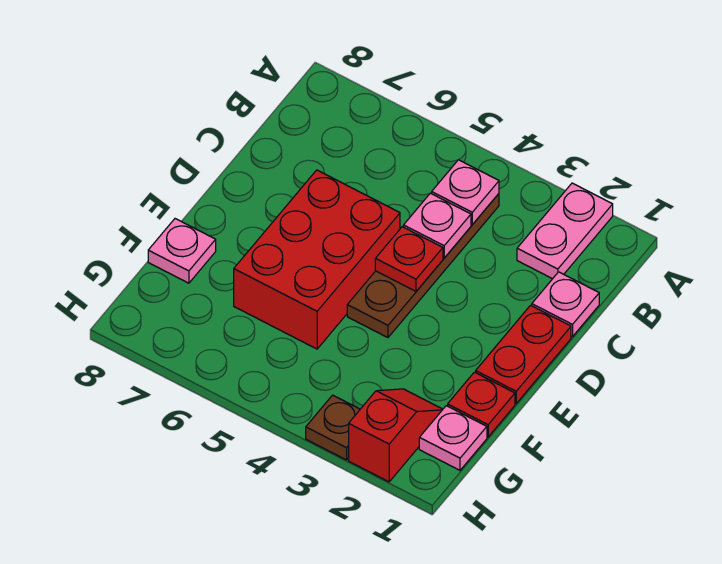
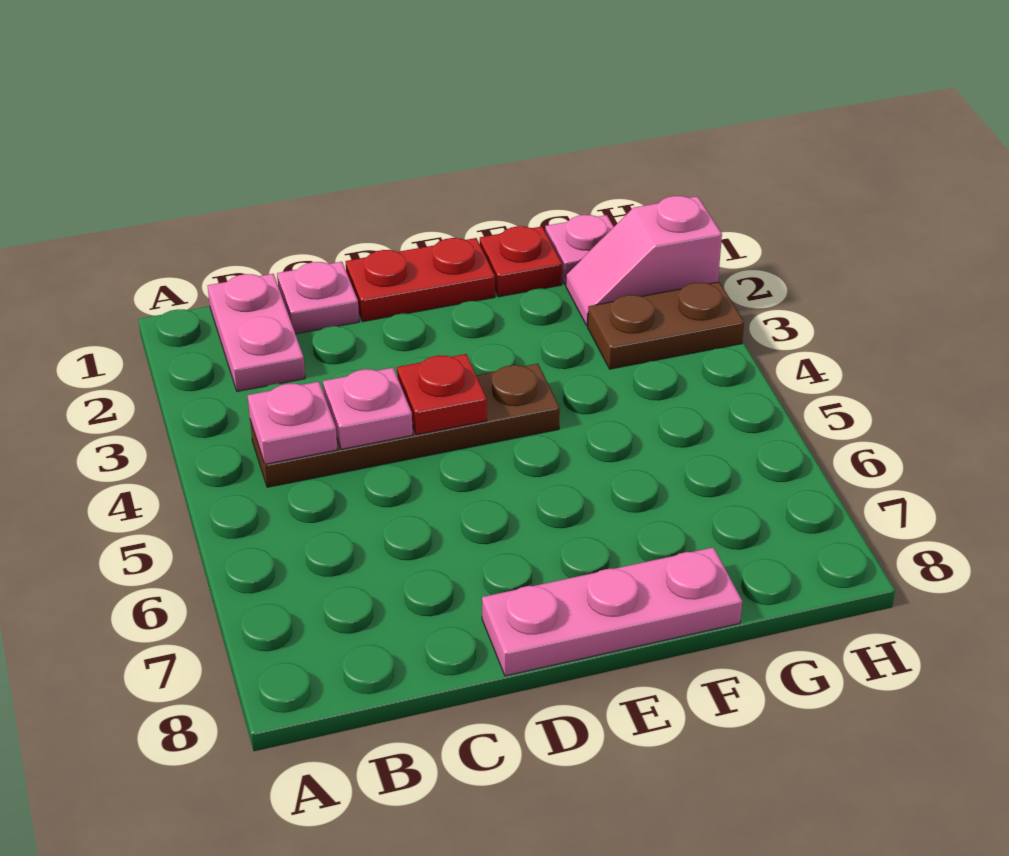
pink plate A2:B2 level 1 -> pink plate B1:B2 level 1
red brick D5:F6 level 1 -> none
pink plate F8 level 1 -> pink plate D8:F8 level 1
red slope G2:H2 level 1 top H -> pink slope G2:H2 level 1 top H
brown plate H3 level 1 -> brown plate G3:H3 level 1

